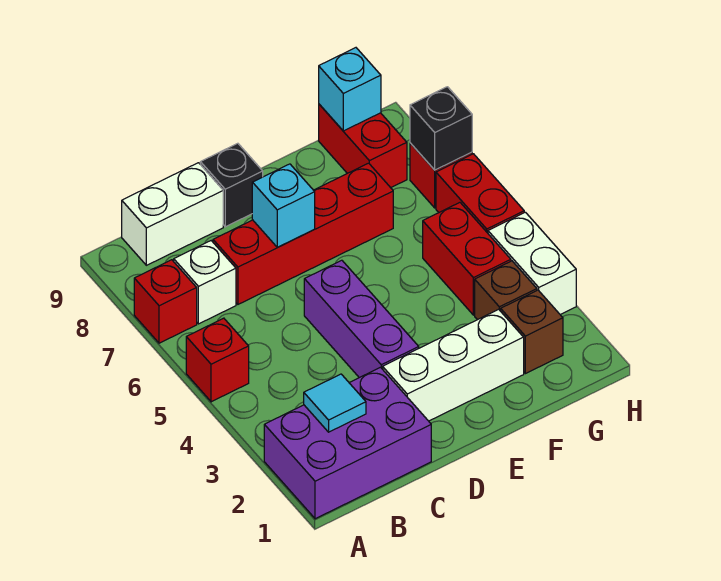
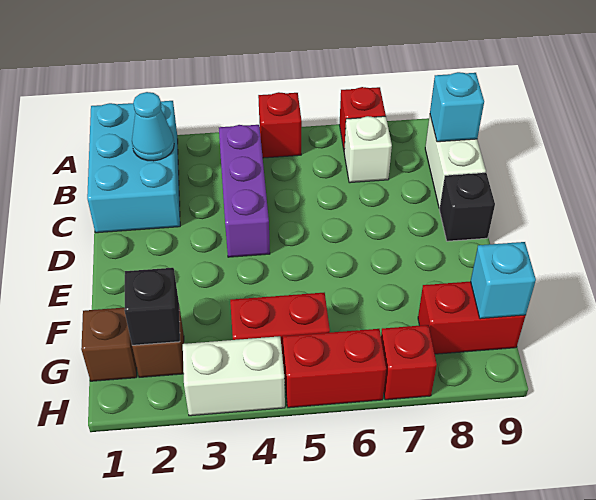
purple brick A1:C2 level 1 -> cyan brick A1:C2 level 1
cyan tile B2 level 2 -> cyan cone B2 level 2
red brick C7:F7 level 1 -> none
white brick D2:F2 level 1 -> none
purple brick D3:D5 level 1 -> purple brick B4:D4 level 1
cyan brick D7 level 2 -> cyan brick B9 level 2
brown brick G3 level 1 -> brown brick G1 level 1
black brick H7 level 2 -> black brick G2 level 2

